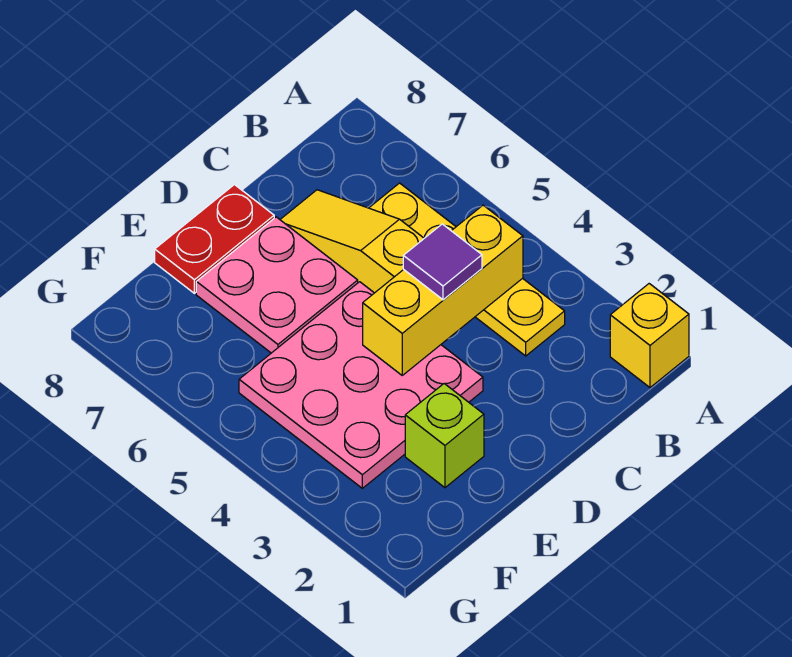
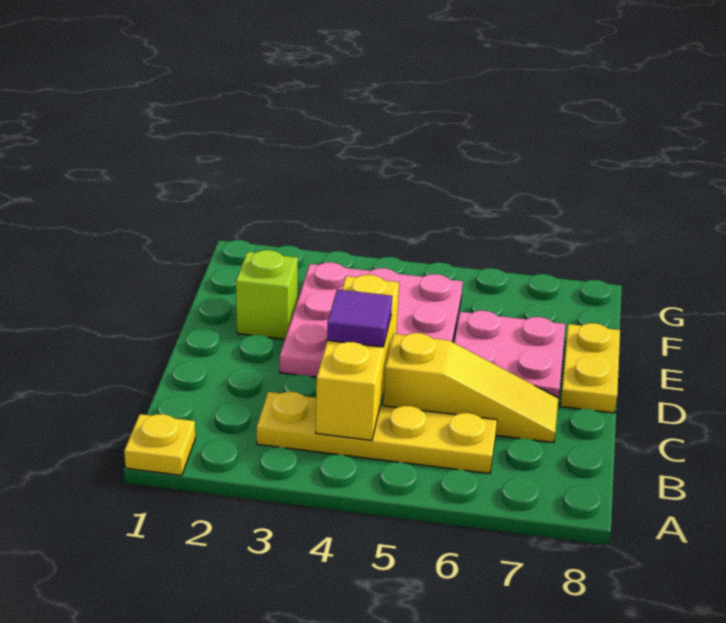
yellow brick A1 level 1 -> yellow plate A1 level 1
red plate D8:E8 level 1 -> yellow plate D8:E8 level 1

